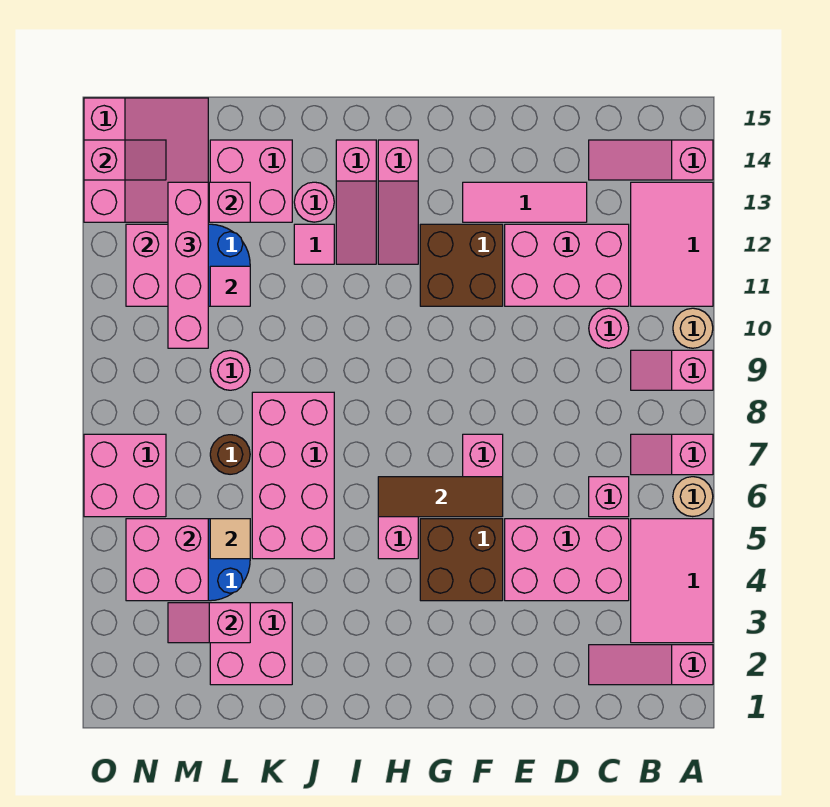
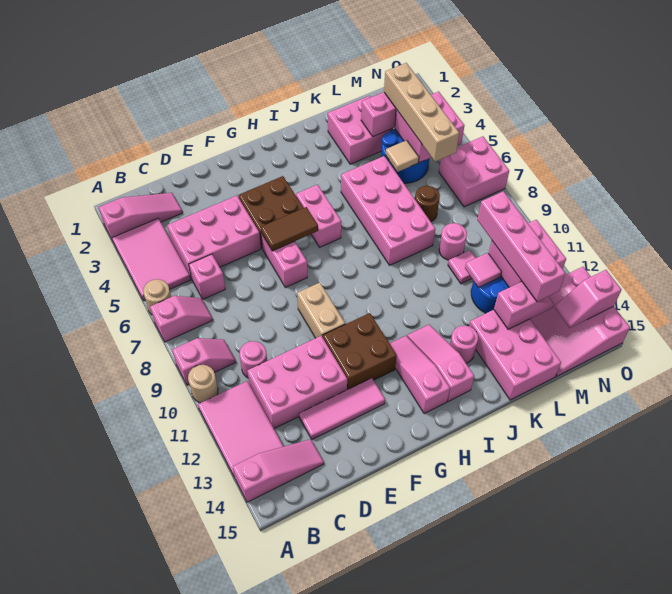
brown tile F6:H6 level 2 -> brown tile F6:G6 level 2
none -> tan brick F9:F10 level 1
pink tile J12 level 1 -> pink tile L10 level 1
pink brick K13:L14 level 1 -> pink brick K13:L15 level 1
none -> tan brick M3:M6 level 3

